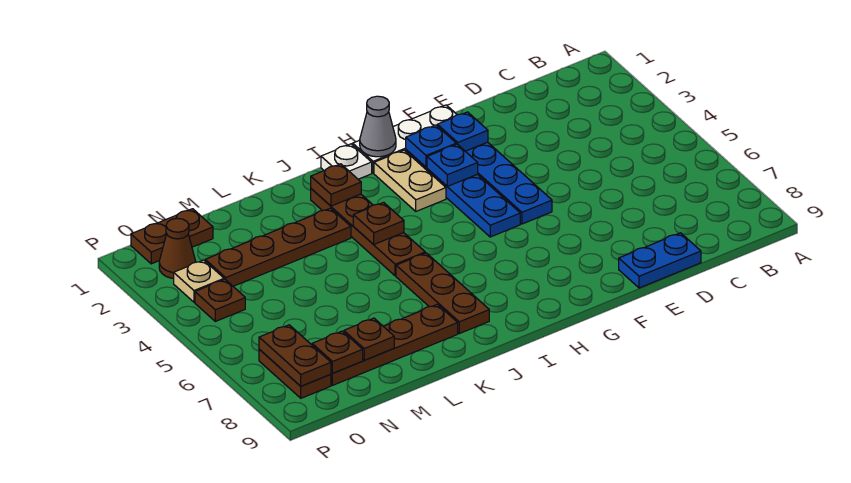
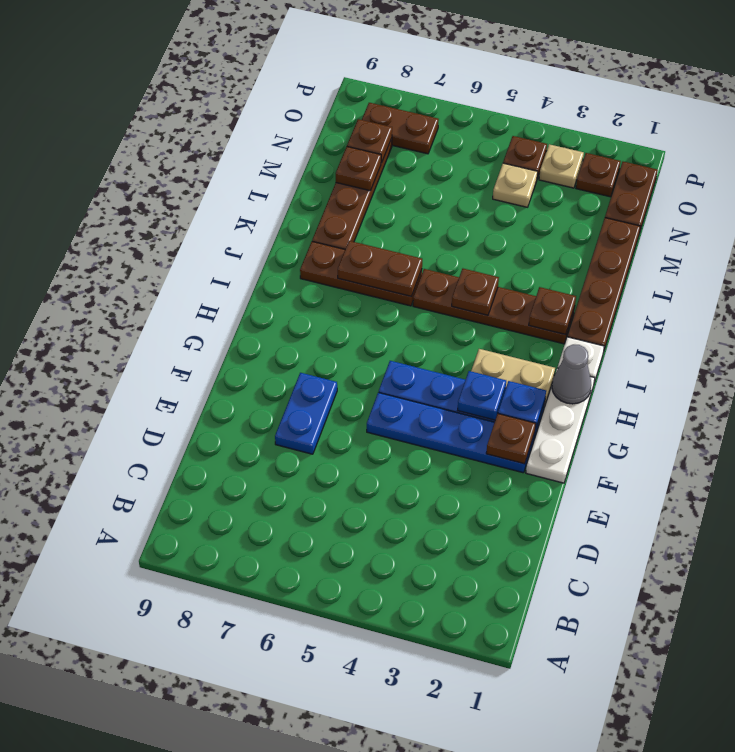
blue plate D9:E9 level 1 -> blue plate E7:F7 level 1
blue plate F2 level 2 -> brown plate F2 level 2
brown plate K3:N3 level 1 -> brown plate J1:M1 level 1
none -> tan plate N4 level 1
brown cone O2 level 1 -> brown plate O2 level 1
brown plate O7:O8 level 2 -> brown plate J6:J7 level 2

